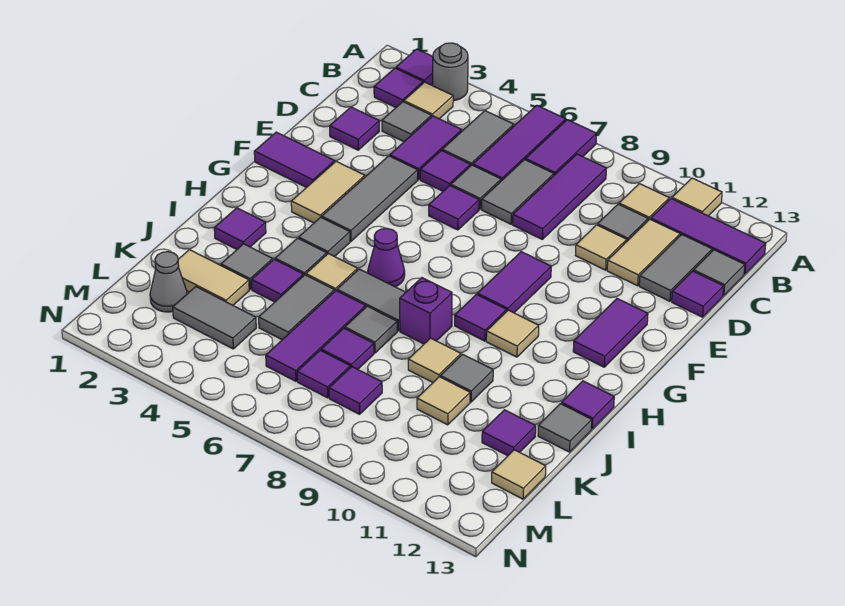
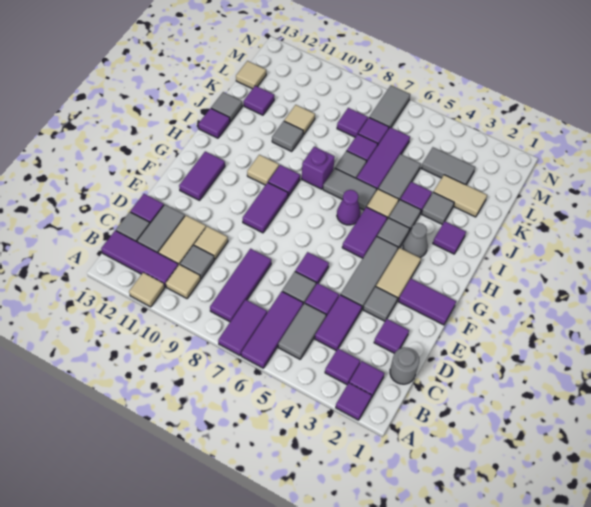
grey round brick A3 level 1 -> grey round brick C1 level 1
tan tile B3 level 1 -> purple tile B3 level 1
grey tile C3 level 1 -> grey tile E3 level 1
grey tile C7:D7 level 1 -> grey tile M7:N7 level 1
none -> purple tile G5:H5 level 1
tan tile J9 level 1 -> none
grey cone L2 level 1 -> grey cone H3 level 1

